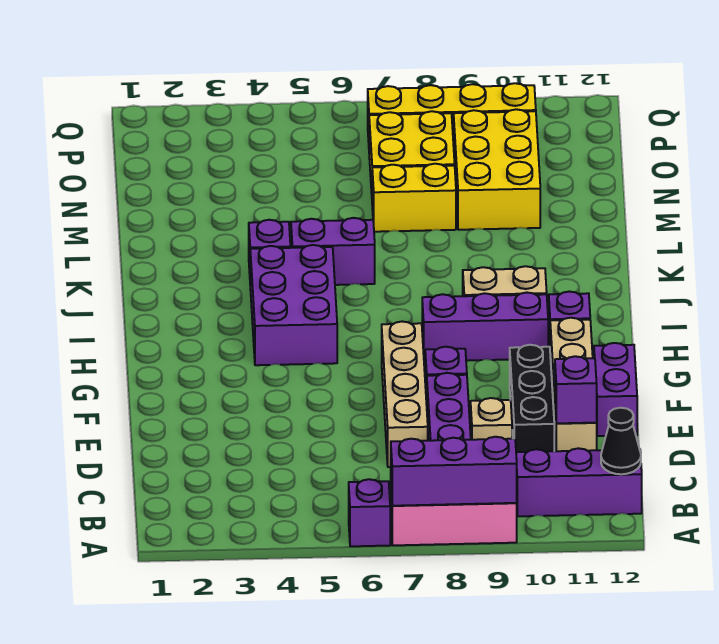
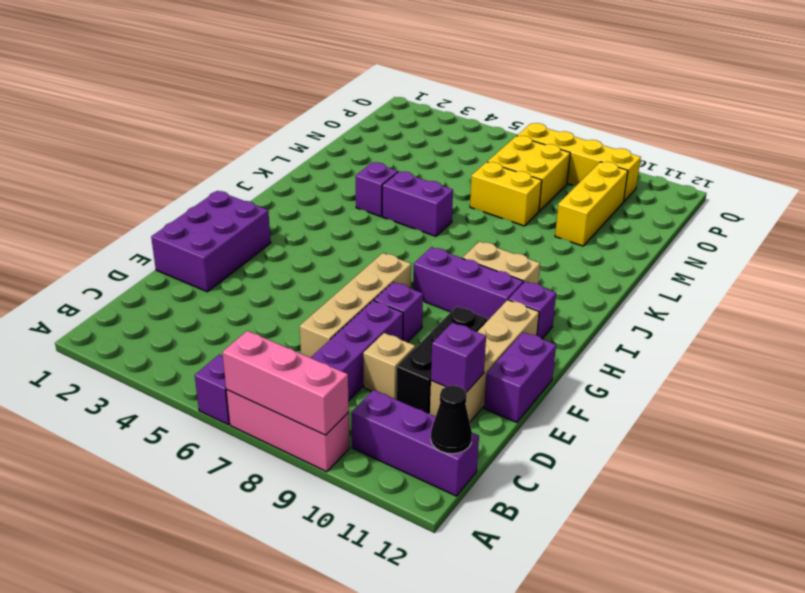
purple brick A7:A9 level 2 -> pink brick A7:A9 level 2
purple brick H4:J5 level 1 -> purple brick E1:G2 level 1
yellow brick M9:O10 level 1 -> yellow brick M10:O10 level 1

